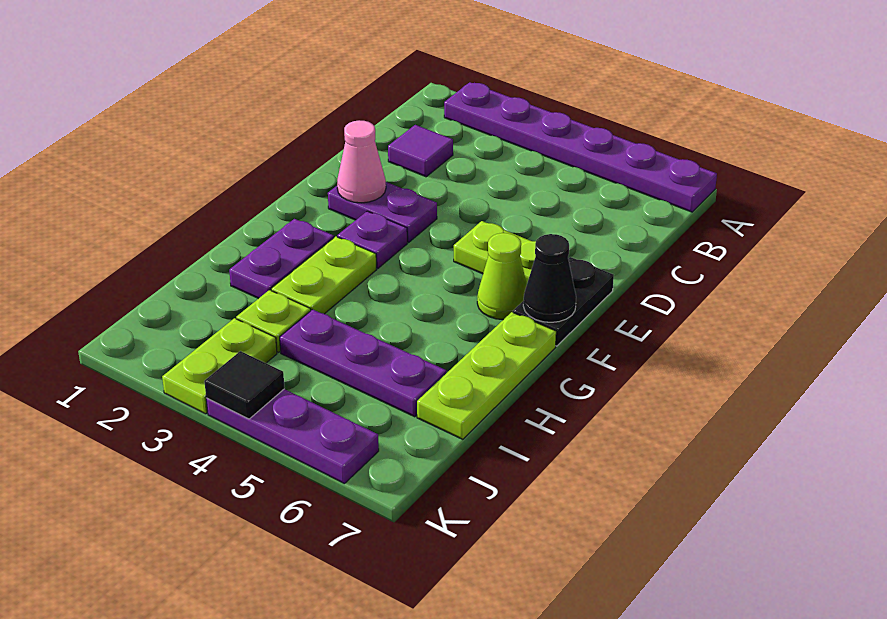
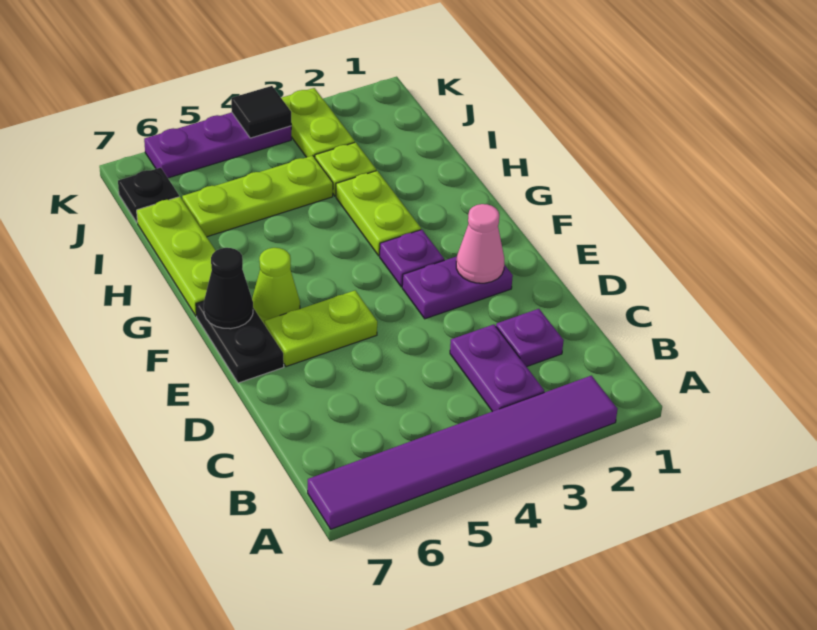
purple plate A2:A7 level 1 -> purple tile A2:A7 level 1
purple tile C2 level 1 -> purple plate C2 level 1
purple plate G2:H2 level 1 -> purple plate B3:C3 level 1
purple plate I4:I6 level 1 -> lime plate I4:I6 level 1
none -> black plate J7 level 1

